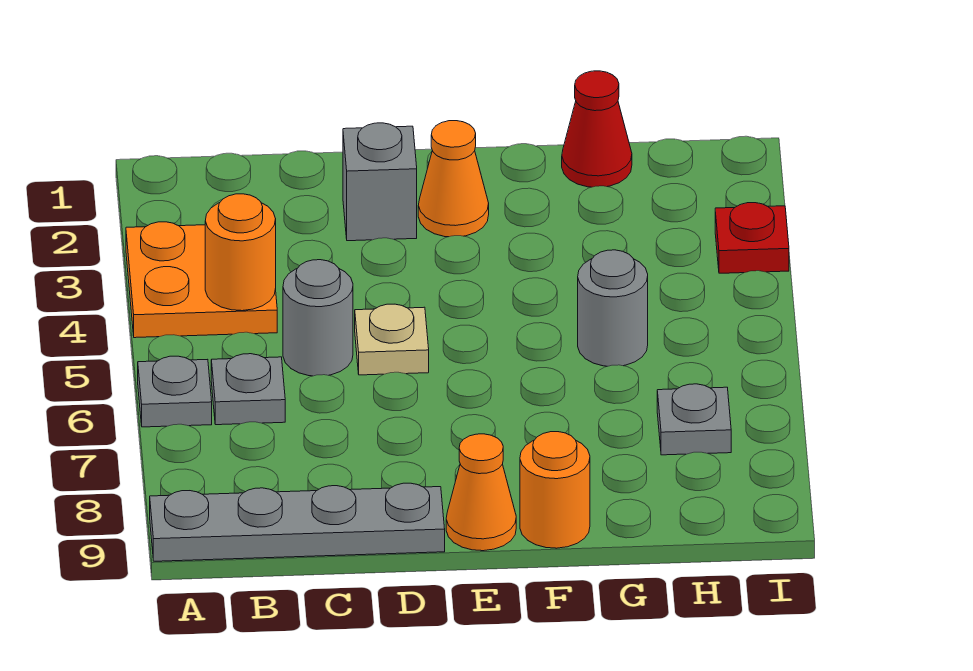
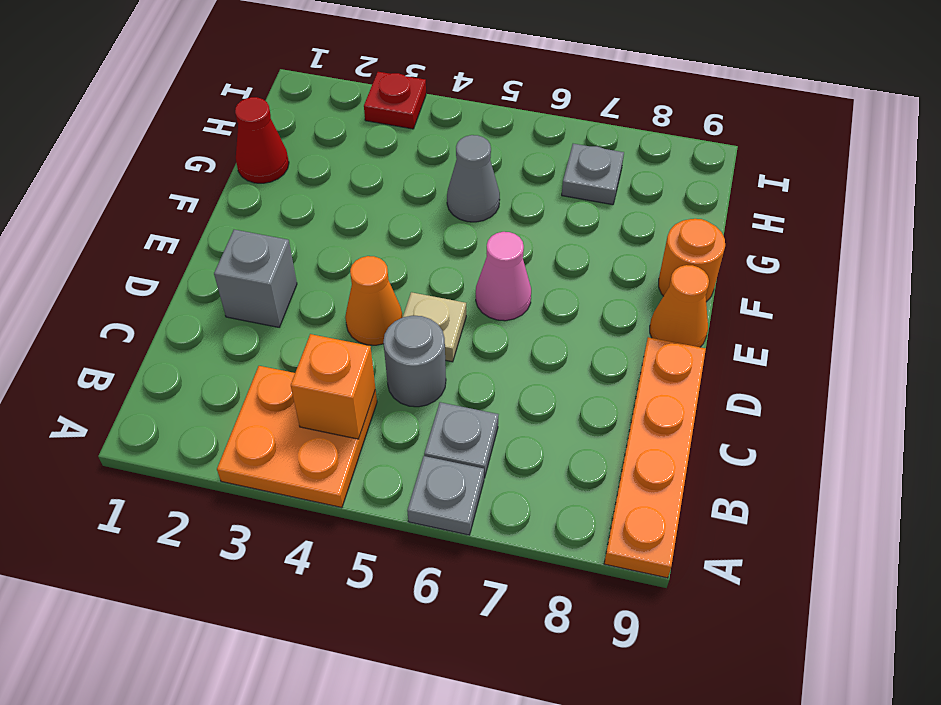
grey plate A9:D9 level 1 -> orange plate A9:D9 level 1
orange round brick B4 level 2 -> orange brick B4 level 2
orange cone E2 level 1 -> orange cone D4 level 1
none -> pink cone E6 level 1
grey round brick G5 level 1 -> grey cone G5 level 1

